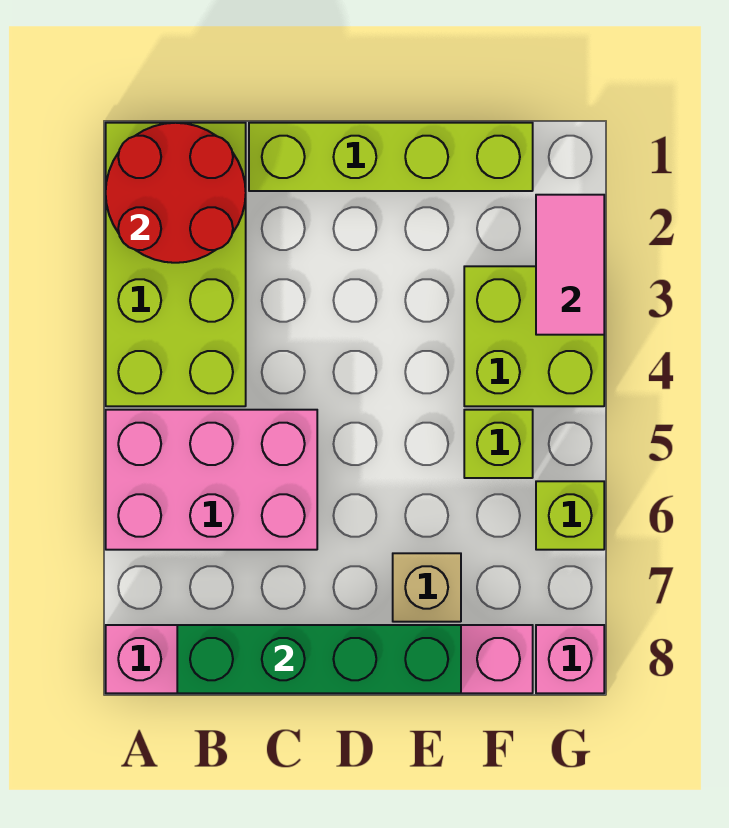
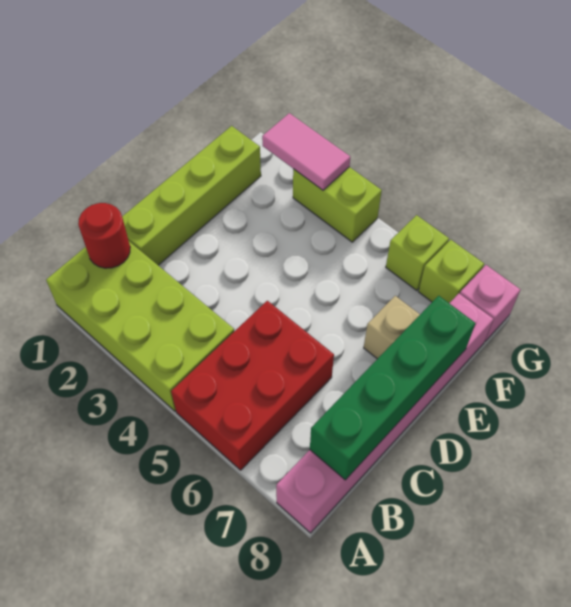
red round brick A1:B2 level 2 -> red round brick B1 level 2
pink brick A5:C6 level 1 -> red brick A5:C6 level 1
lime brick F3:G4 level 1 -> lime brick G3:G4 level 1
lime brick F5 level 1 -> lime brick G7 level 1

